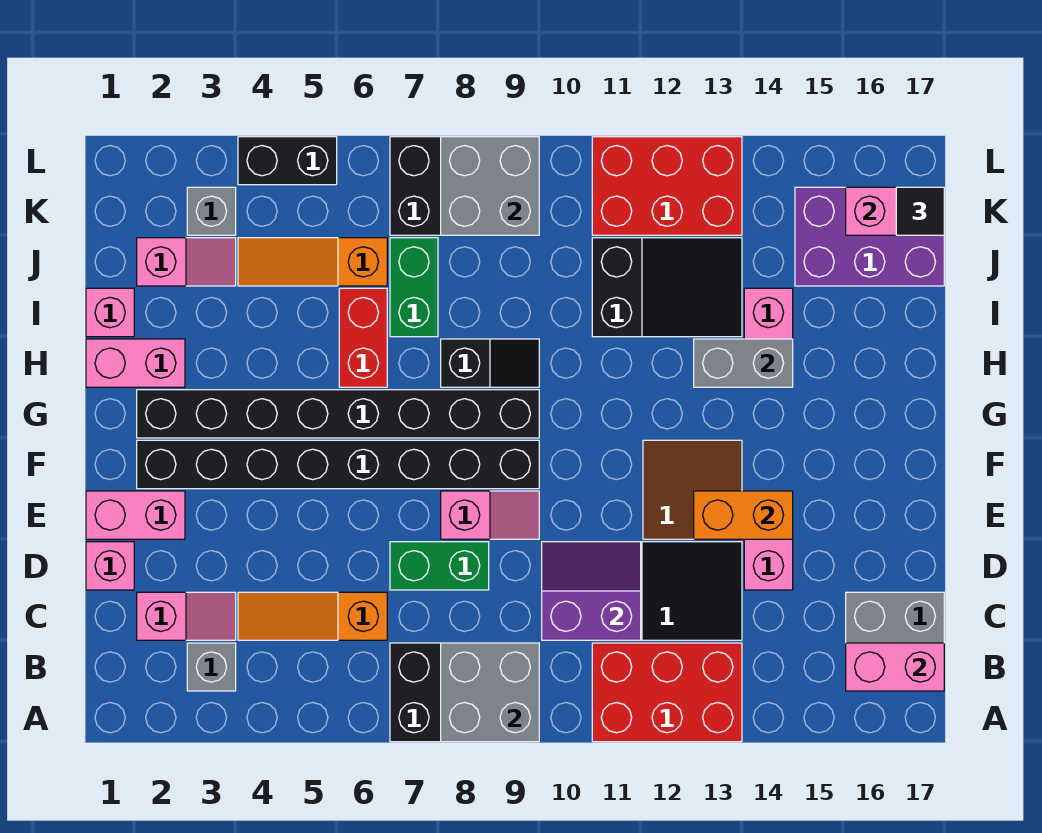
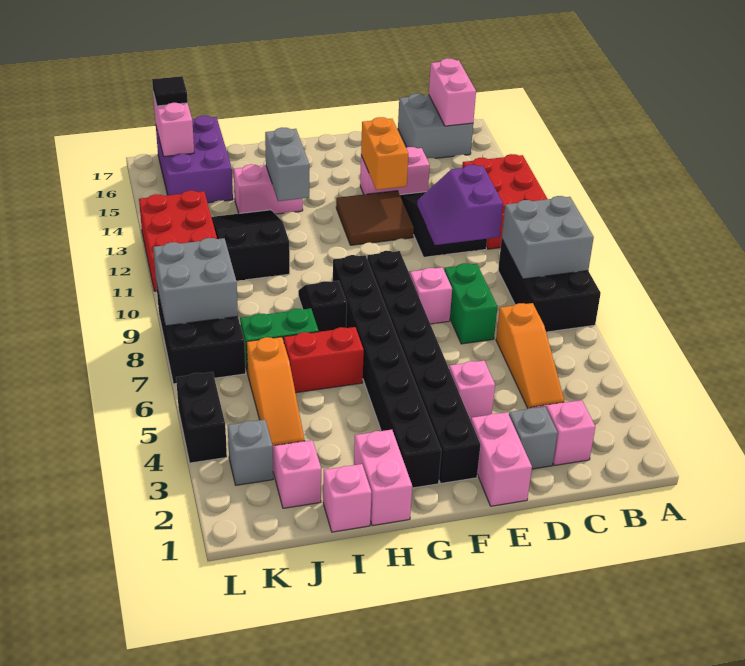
grey brick B3 level 1 -> grey brick D2 level 1
pink brick D1 level 1 -> pink brick E4 level 1

